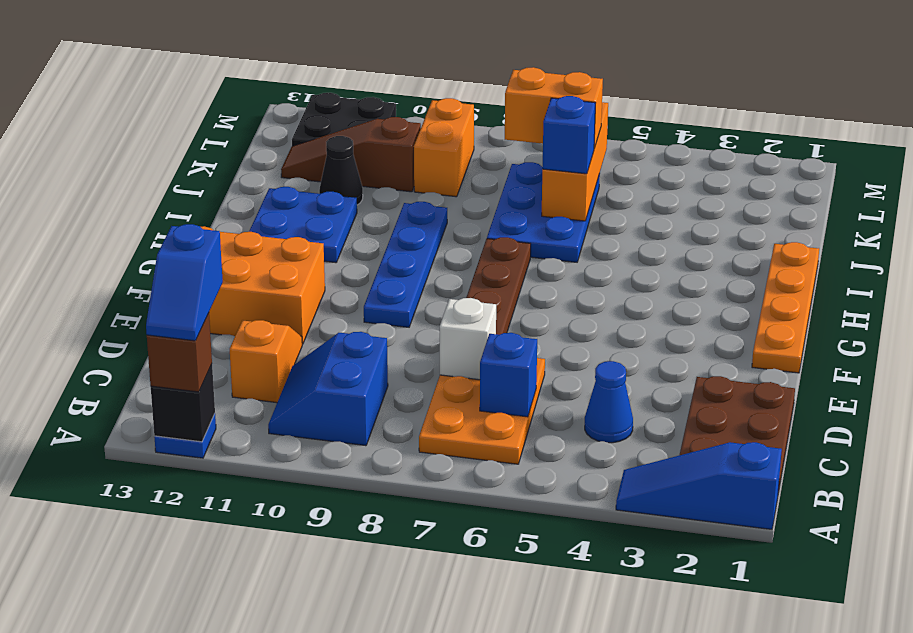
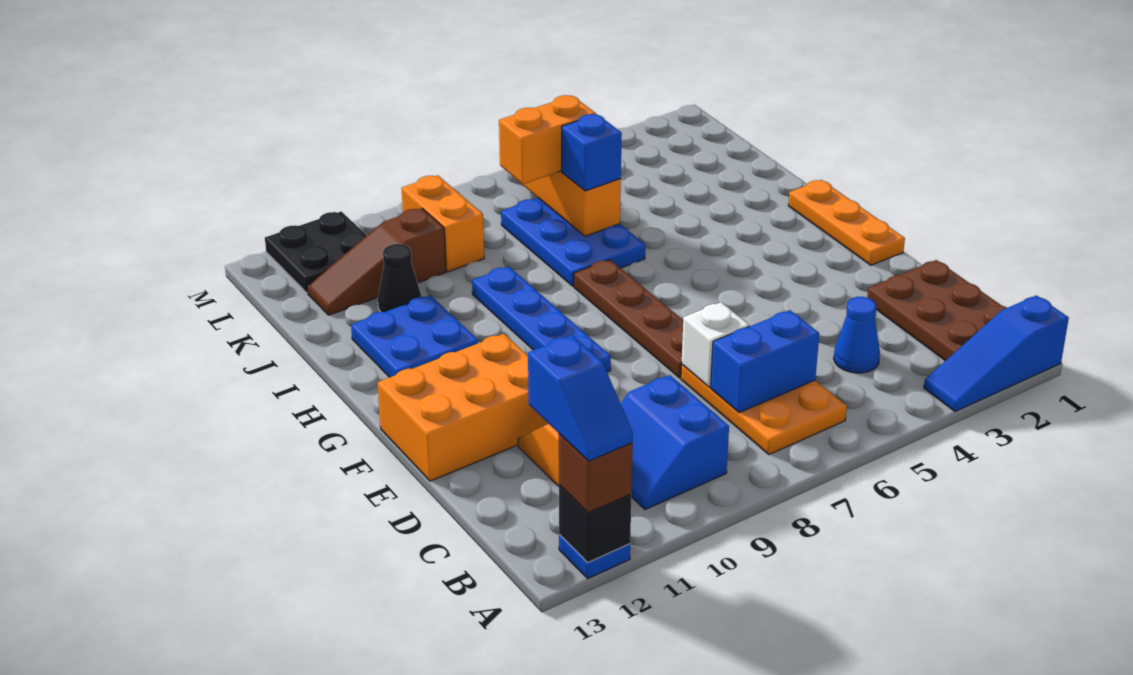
blue brick C6 level 2 -> blue brick C6:C7 level 2
orange plate F1:I1 level 1 -> orange plate F1:H1 level 1

